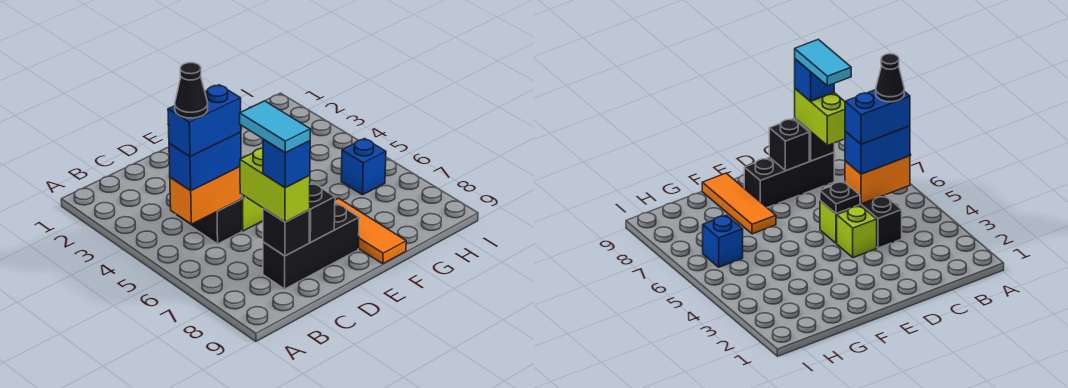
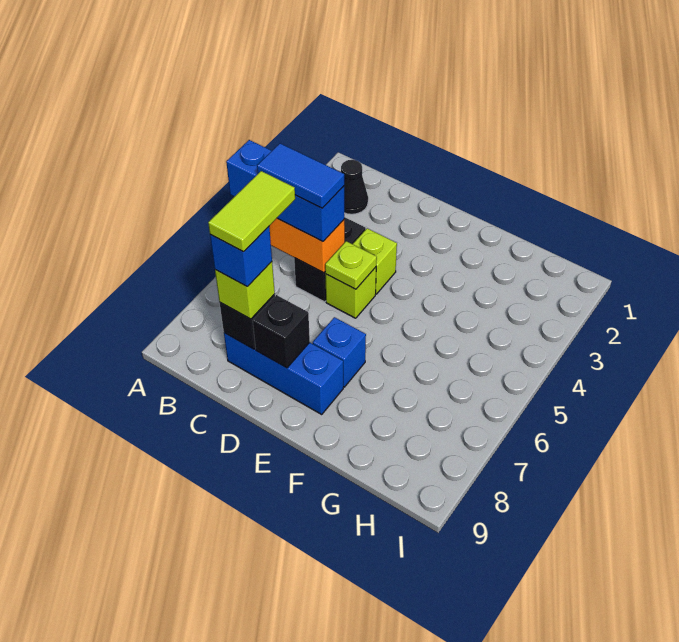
blue brick B5:C5 level 3 -> blue brick A5:C5 level 3
blue brick B5:C5 level 4 -> blue tile B5:C5 level 4
black cone B5 level 5 -> black cone B2 level 1
lime brick C7:C8 level 3 -> lime brick C8 level 3
cyan tile C7:C8 level 5 -> lime tile C7:C8 level 5
black brick C8:E8 level 1 -> blue brick C8:E8 level 1
black plate D5 level 2 -> lime plate D5 level 2
orange tile F7:F9 level 1 -> none
blue brick H6 level 1 -> blue brick E7 level 1

